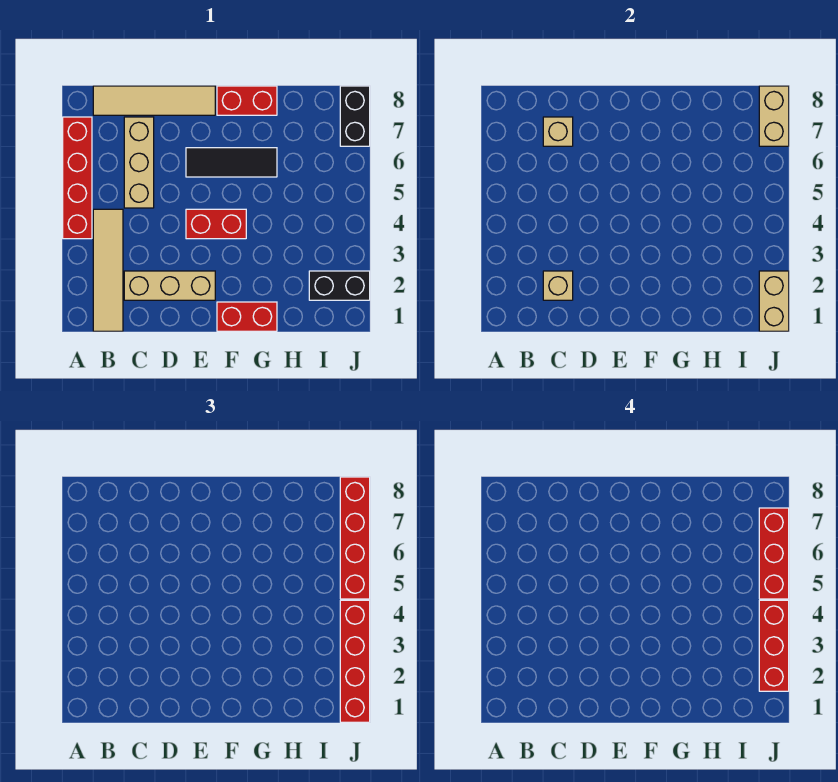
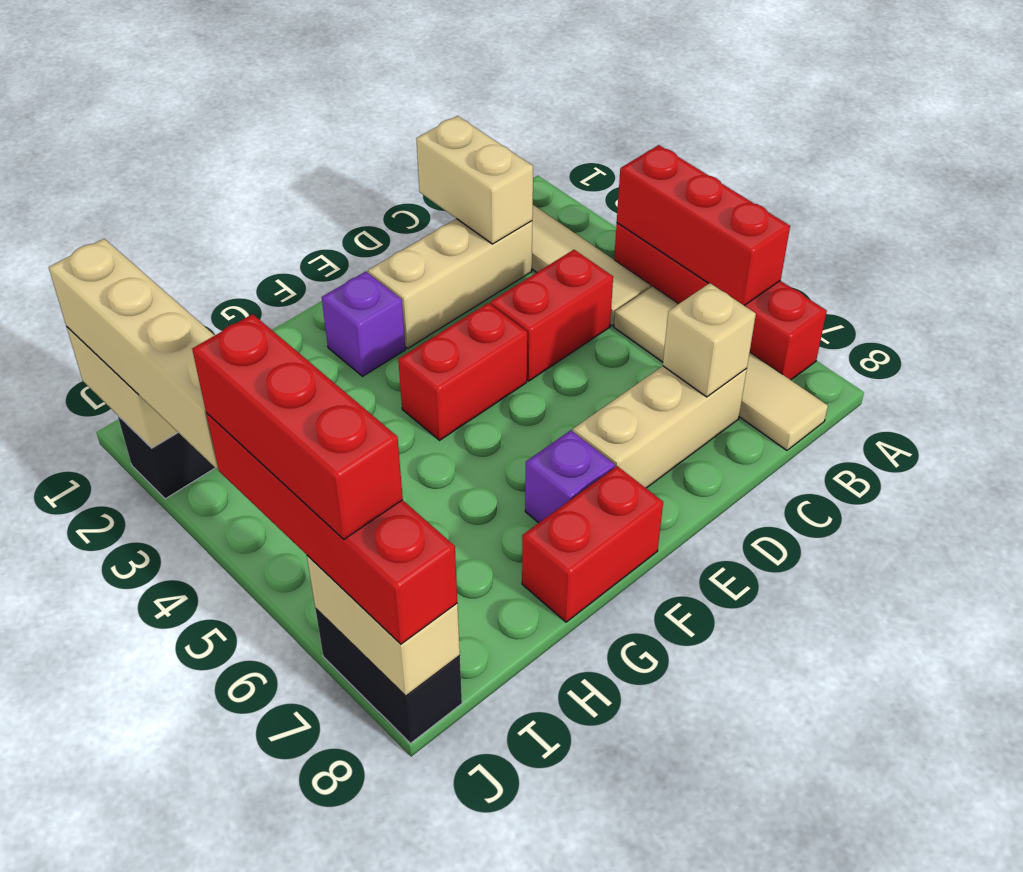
tan tile B8:E8 level 1 -> tan tile B5:B8 level 1
tan brick C2 level 2 -> tan brick C1:C2 level 2
tan brick C5:C7 level 1 -> tan brick C7:E7 level 1
black tile E6:G6 level 1 -> none
red brick F1:G1 level 1 -> red brick C4:D4 level 1
none -> purple brick F2 level 1
none -> purple brick F7 level 1
red brick J1:J4 level 3 -> tan brick J1:J4 level 3
red brick J2:J4 level 4 -> red brick A4:A6 level 2

